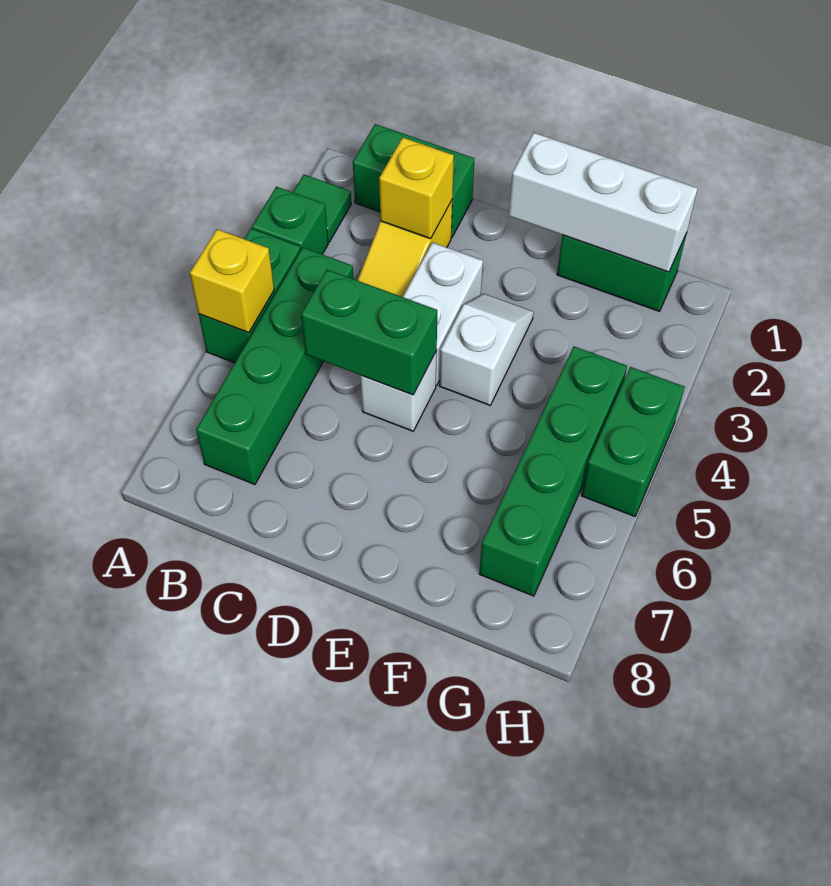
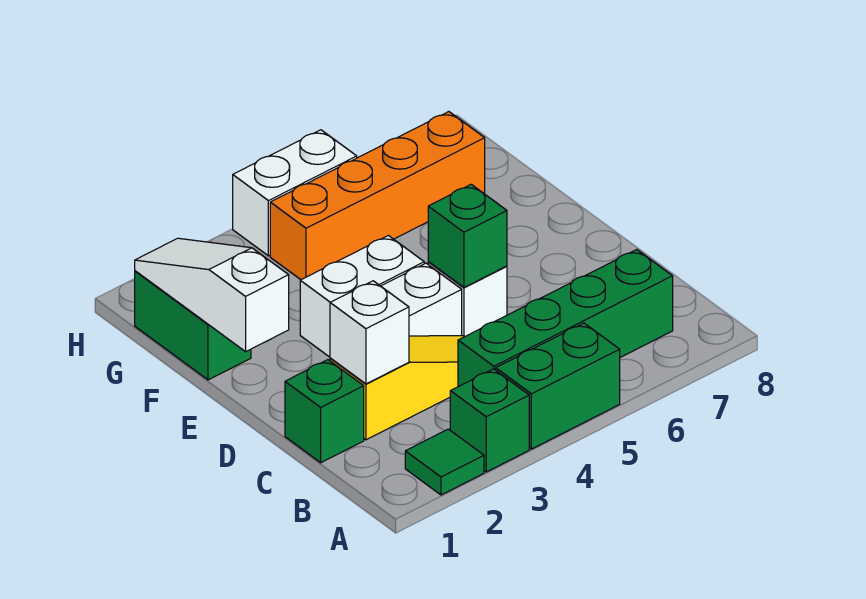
yellow brick A5 level 2 -> none
green brick B1:C1 level 1 -> green brick C1 level 1
yellow brick C2 level 2 -> white brick C2 level 2
green brick C5:D5 level 2 -> green brick D5 level 2
white brick E1:G1 level 2 -> white slope E1:G1 level 2 top E
white slope E3:E4 level 1 top 4 -> white brick E3:E4 level 1
green brick G4:G7 level 1 -> orange brick G4:G7 level 1
green brick H4:H5 level 1 -> white brick H4:H5 level 1

